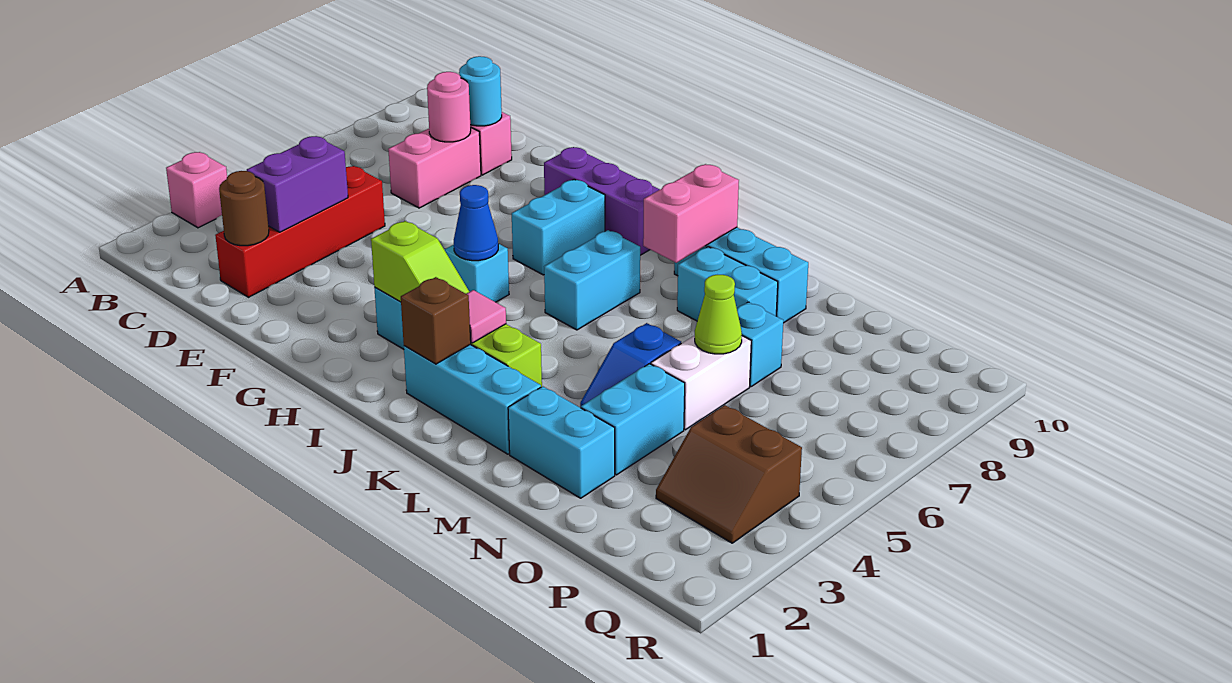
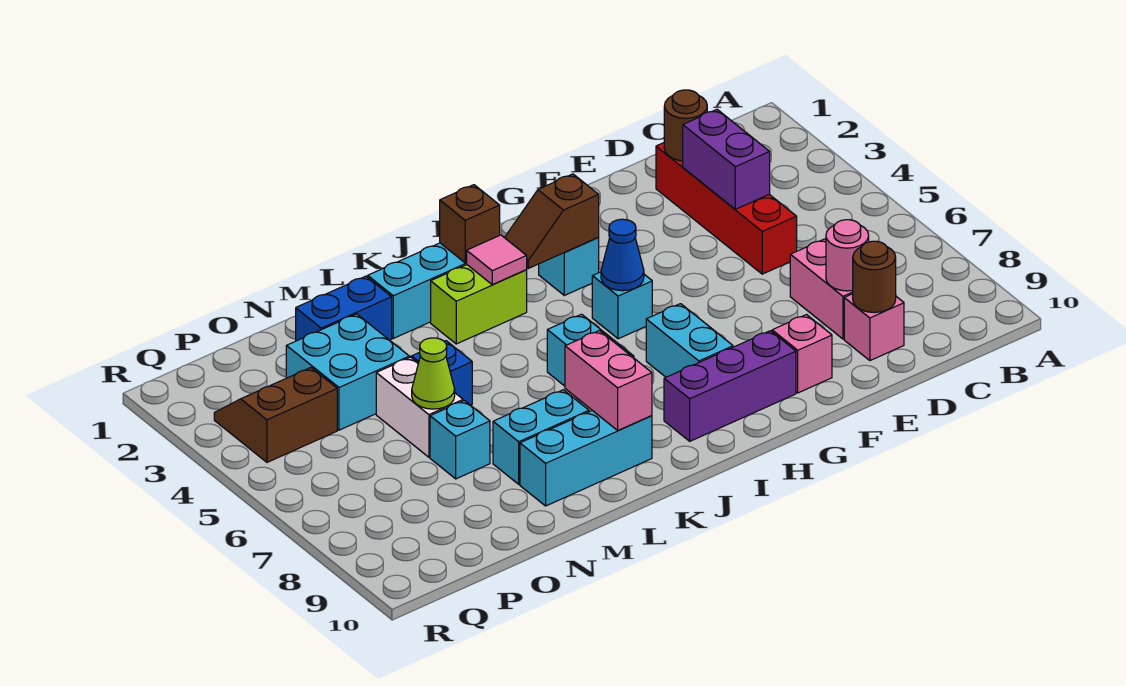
pink brick A3 level 1 -> pink brick F9 level 1
cyan round brick D9 level 2 -> brown round brick D9 level 2
lime slope H3:I3 level 2 top H -> brown slope H3:I3 level 2 top H
cyan brick M2:N2 level 1 -> blue brick M2:N2 level 1
cyan brick N3:N4 level 1 -> cyan brick N3:O4 level 1

